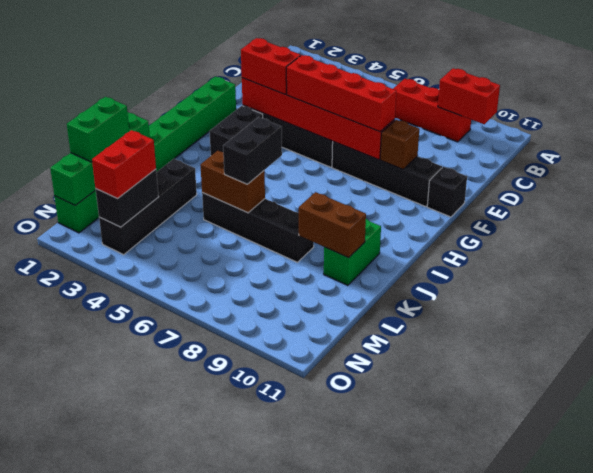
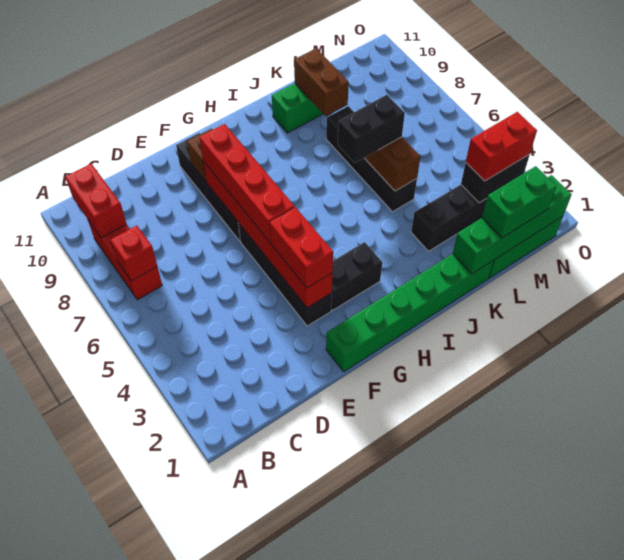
none -> red brick B7 level 2
black brick F11 level 1 -> none

